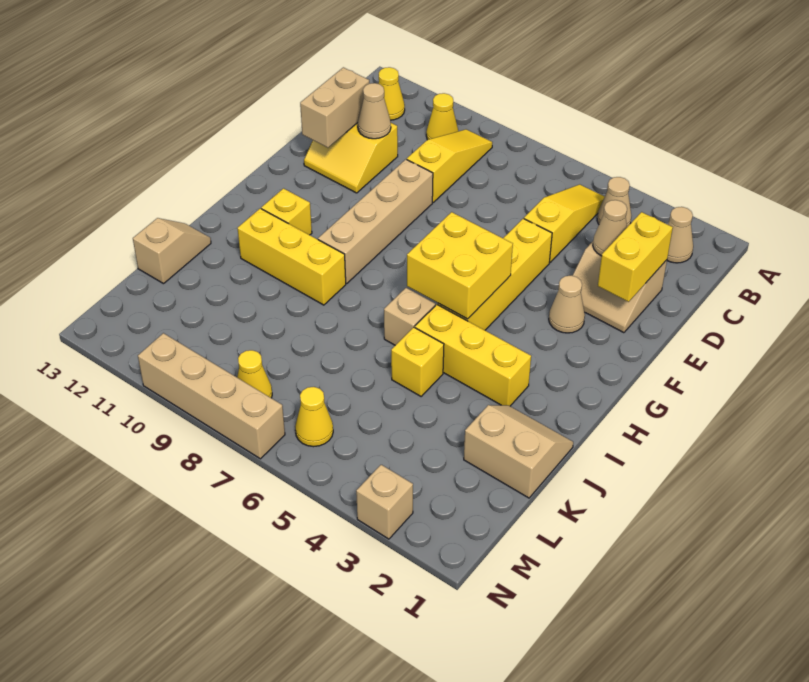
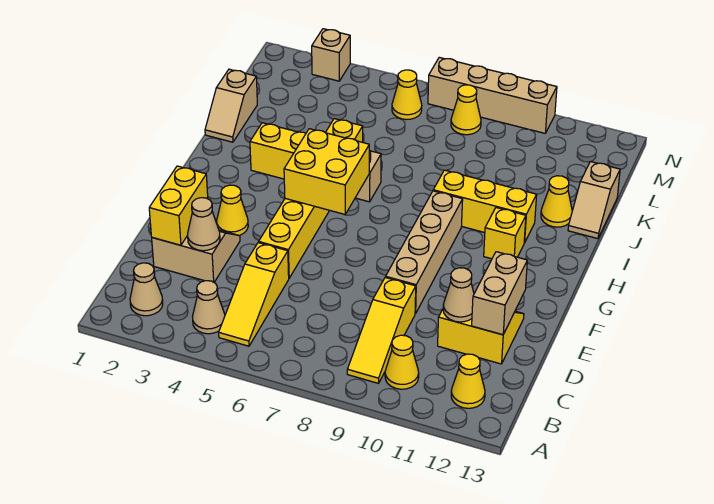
tan cone F3 level 1 -> yellow cone F3 level 1
tan slope J1:K2 level 1 top K -> tan slope J1:K1 level 1 top K
none -> yellow cone J12 level 1

